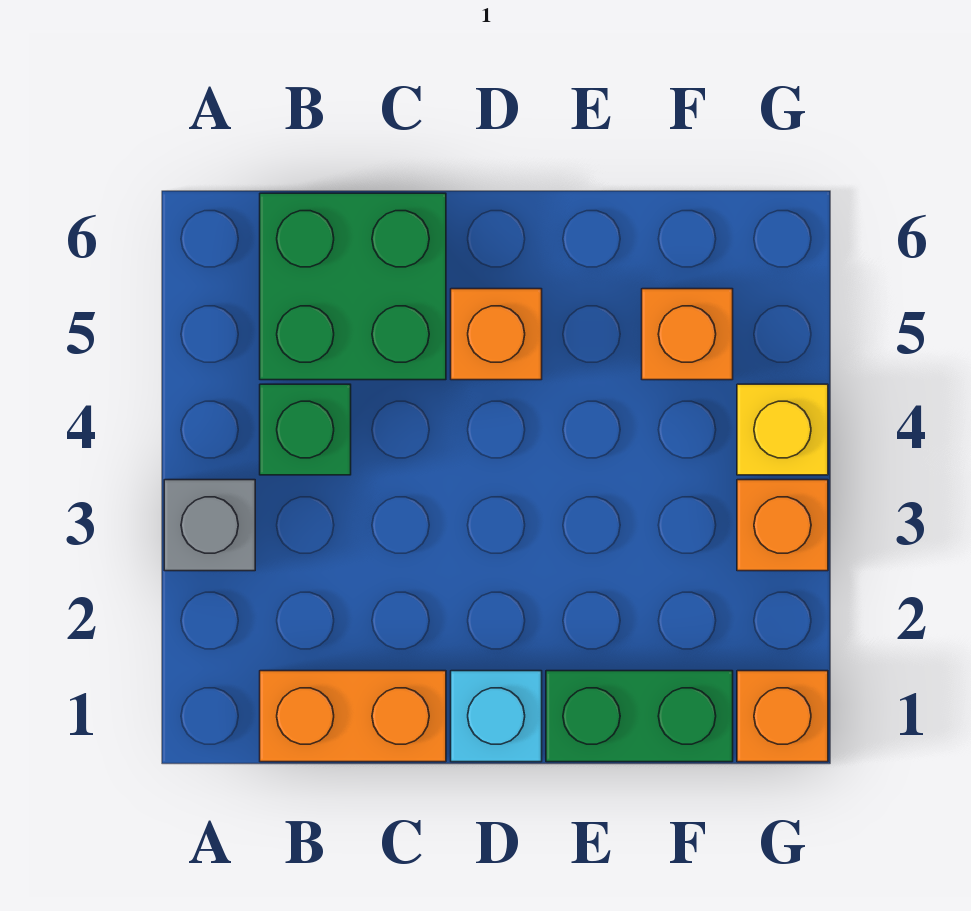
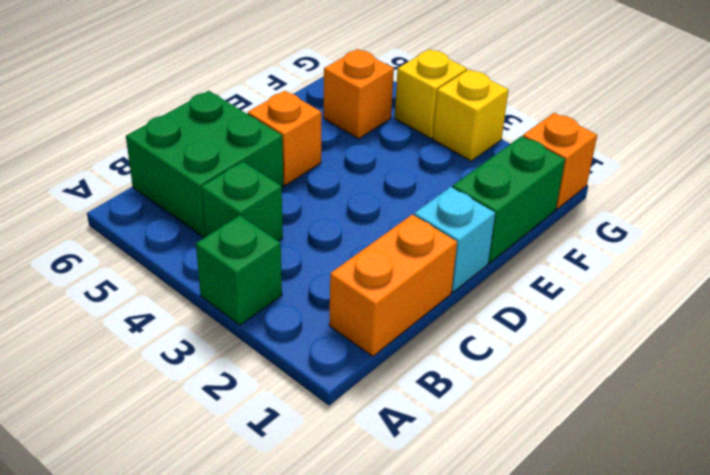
grey brick A3 level 1 -> green brick A3 level 1
orange brick G3 level 1 -> yellow brick G3 level 1

